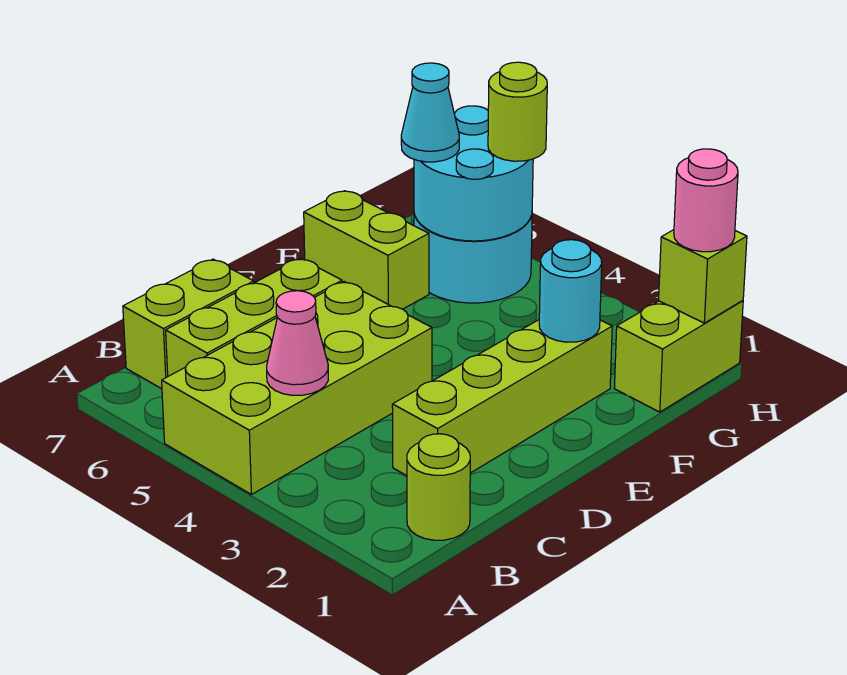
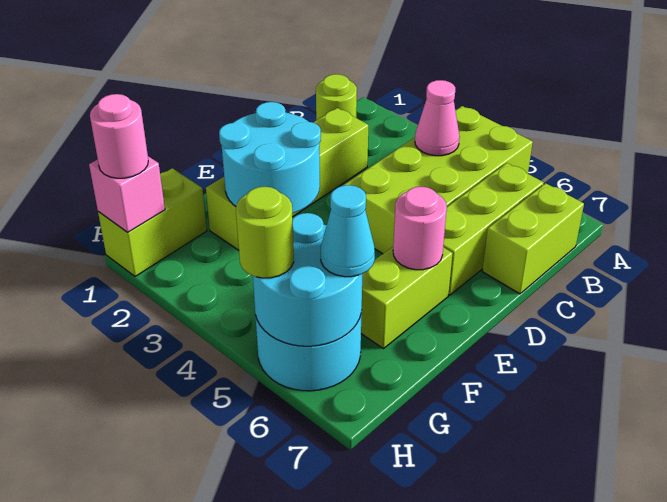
none -> pink round brick E6 level 2
cyan round brick F2 level 2 -> cyan round brick E2:F3 level 2
lime brick F6:F7 level 1 -> lime brick E6:F6 level 1
lime brick H1 level 2 -> pink brick H1 level 2

